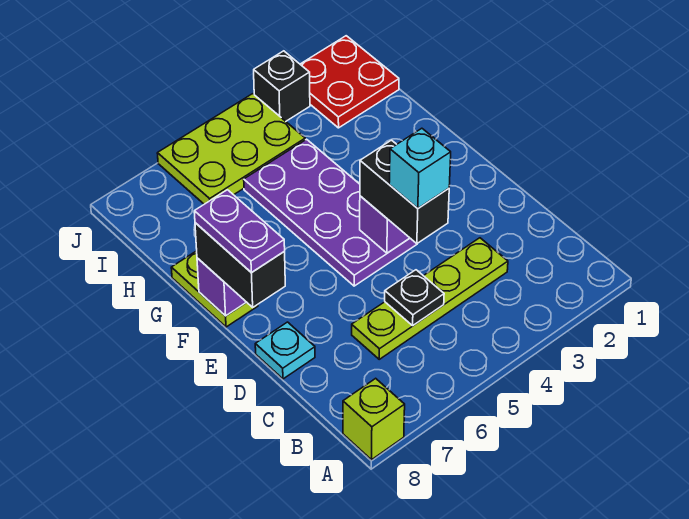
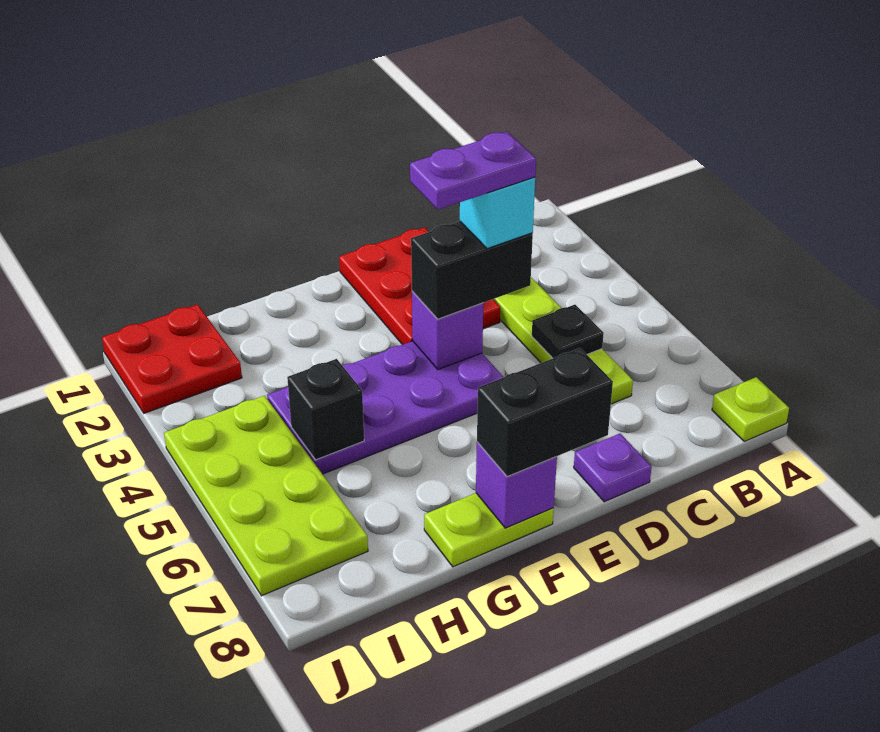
lime brick A8 level 1 -> lime plate A8 level 1
none -> red plate D1:E3 level 1
cyan plate D8 level 1 -> purple plate D8 level 1
purple plate E8:F8 level 4 -> purple plate D4:E4 level 5
lime plate I4:J6 level 1 -> lime plate I4:J7 level 1
black brick J3 level 1 -> black brick H5 level 2

